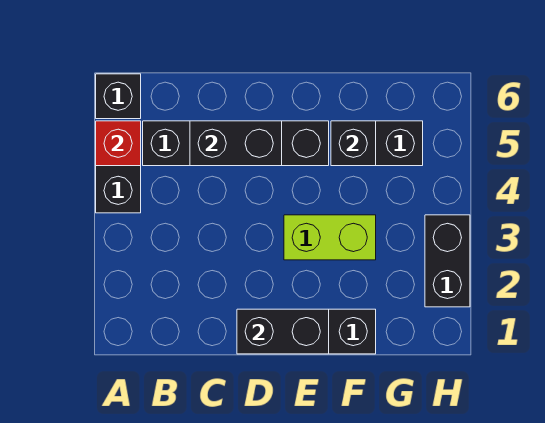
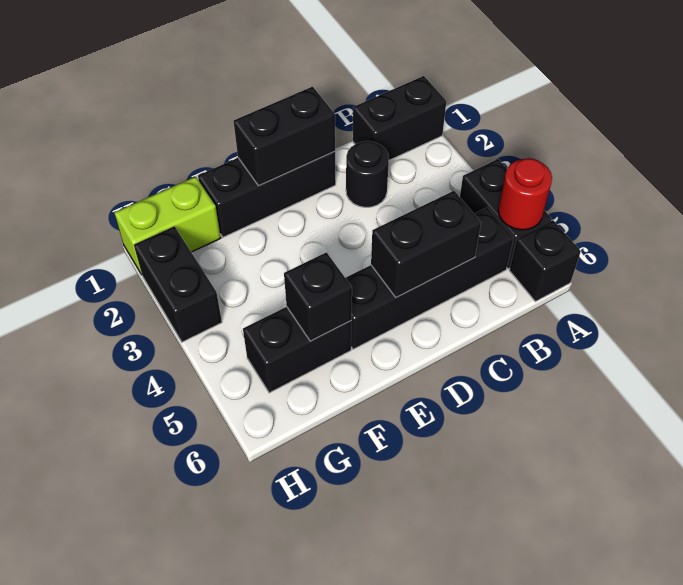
none -> black brick A1:B1 level 1
red brick A5 level 2 -> red round brick A5 level 2
none -> black round brick C2 level 1
lime brick E3:F3 level 1 -> lime brick G1:H1 level 1

